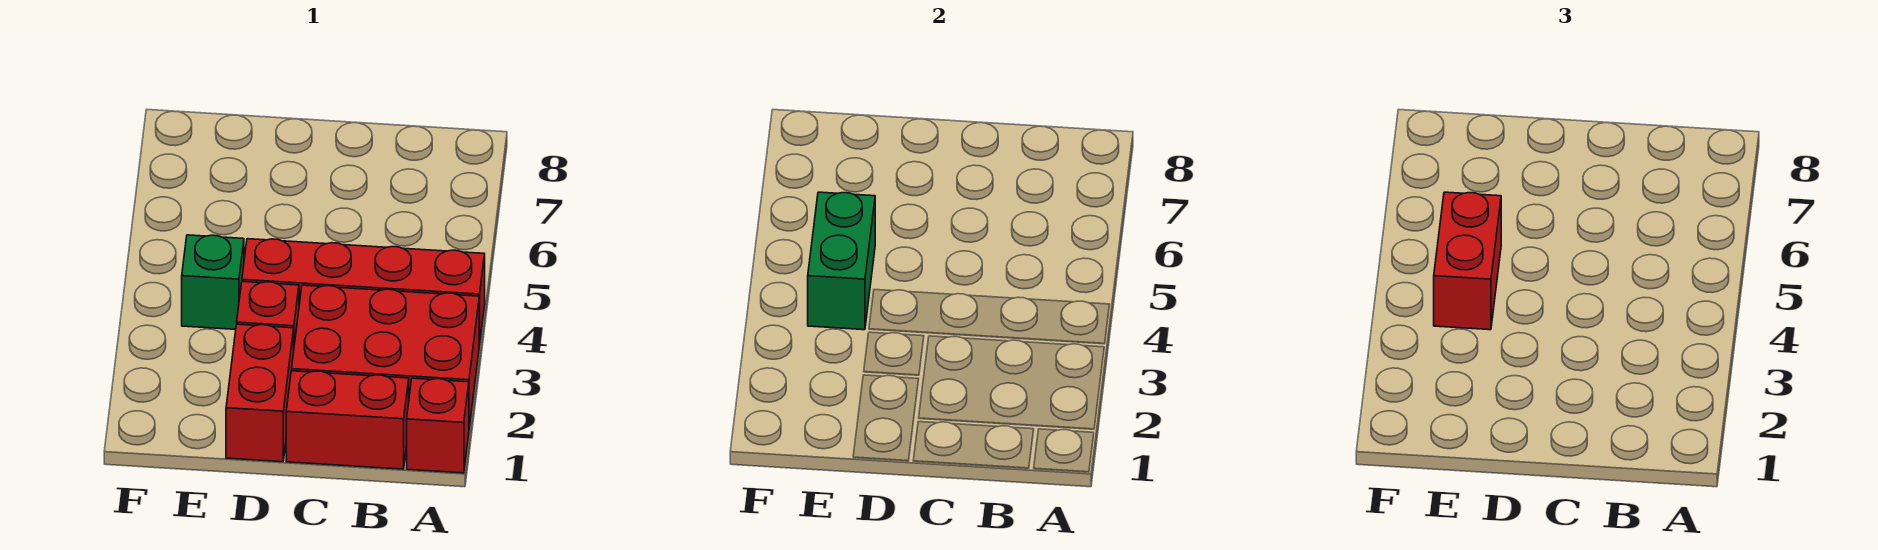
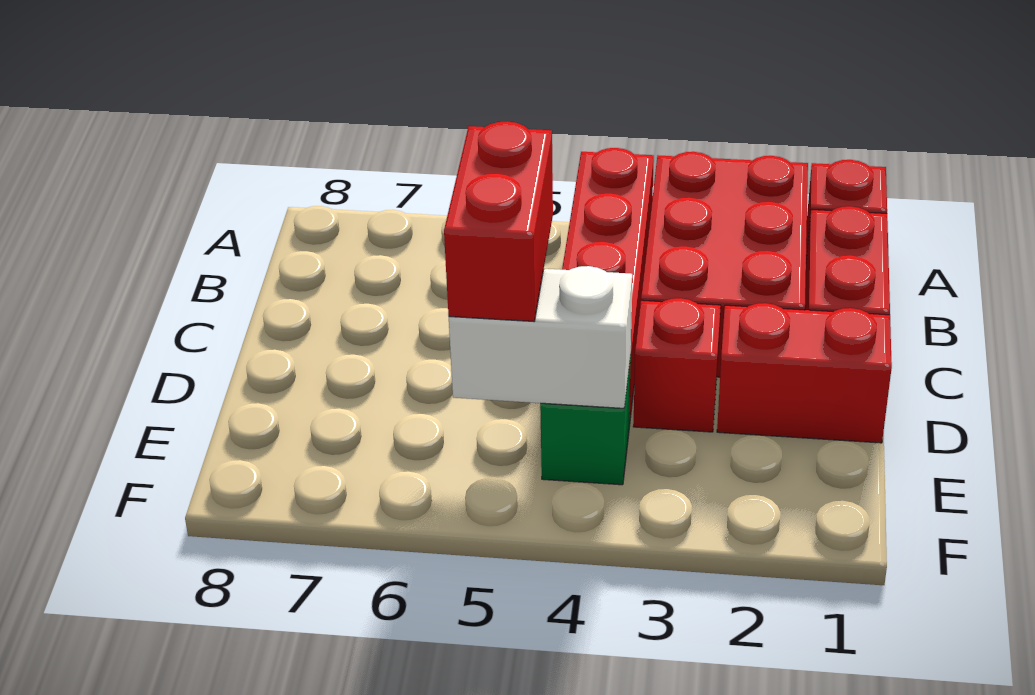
green brick E4:E5 level 2 -> white brick E4:E5 level 2
red brick E4:E5 level 3 -> red brick D5:E5 level 3

